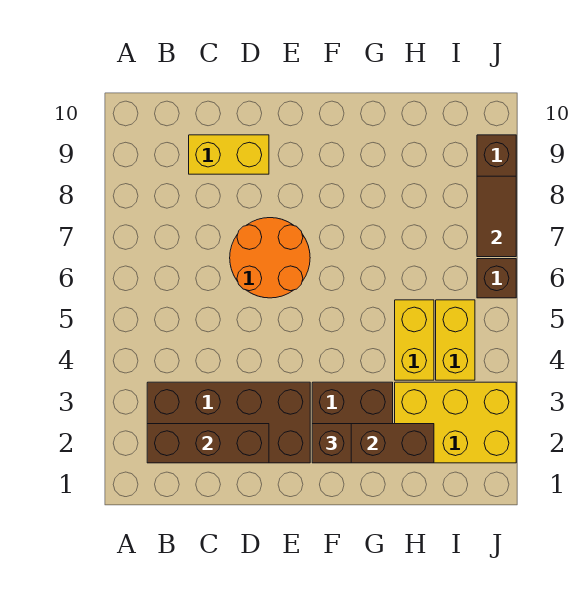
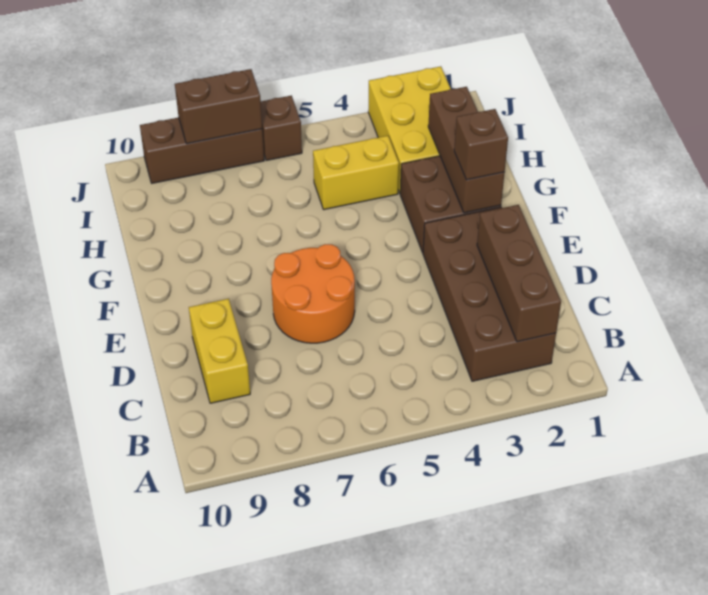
yellow brick I4:I5 level 1 -> none
brown tile J7:J8 level 2 -> brown brick J7:J8 level 2

